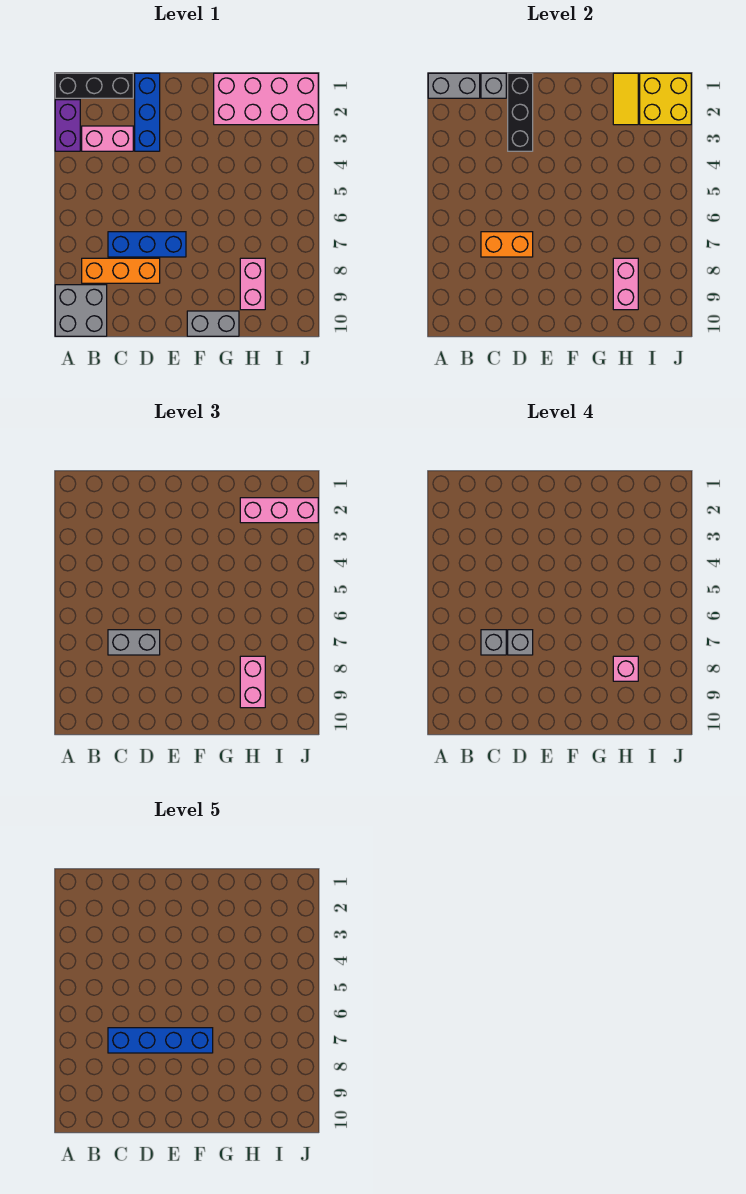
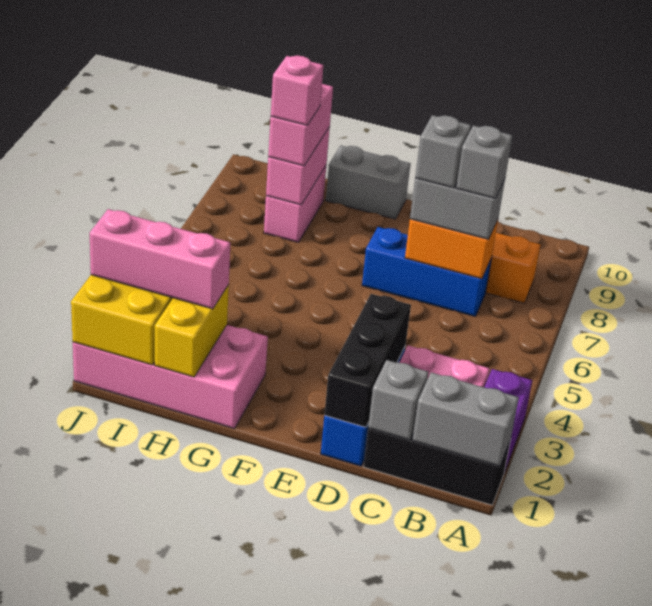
grey brick A9:B10 level 1 -> none
blue brick C7:F7 level 5 -> none
yellow tile H1:H2 level 2 -> yellow brick H1:H2 level 2

